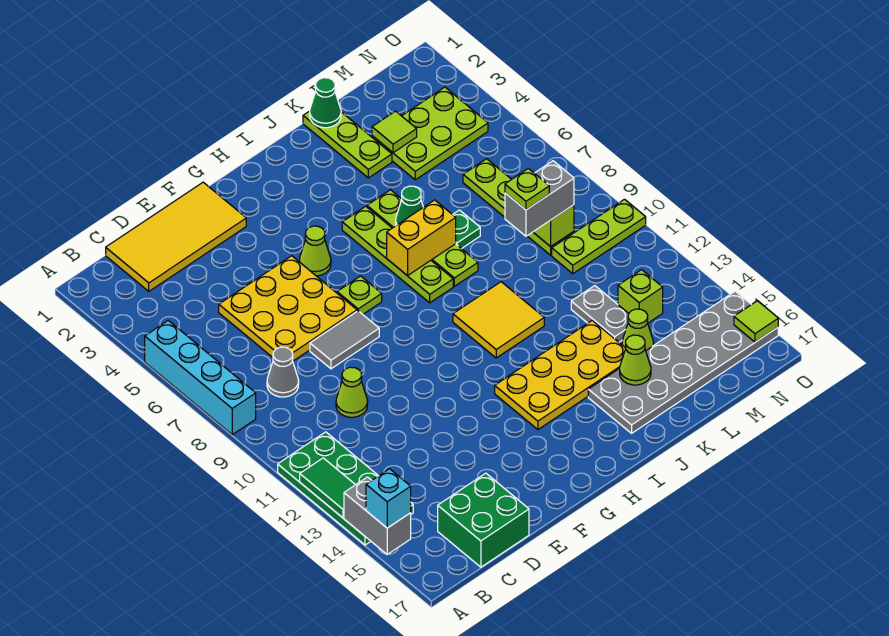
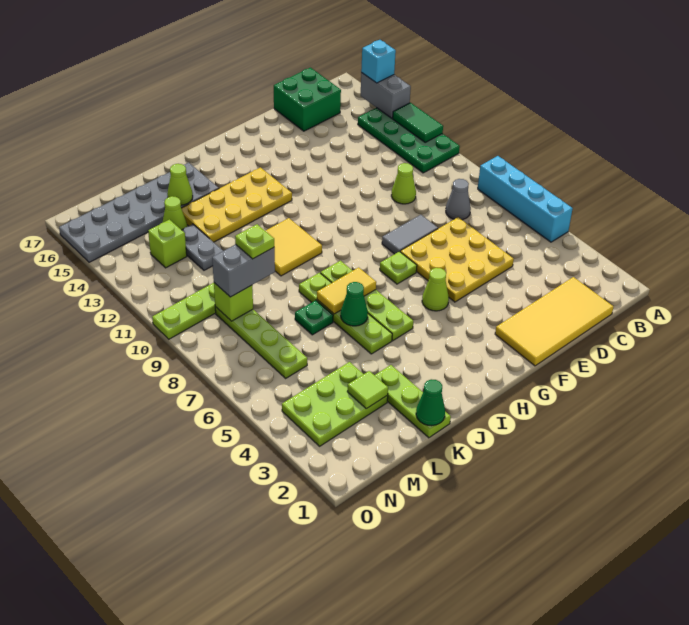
yellow brick I7:J7 level 2 -> yellow tile I7:J7 level 2
lime tile O16 level 2 -> none

